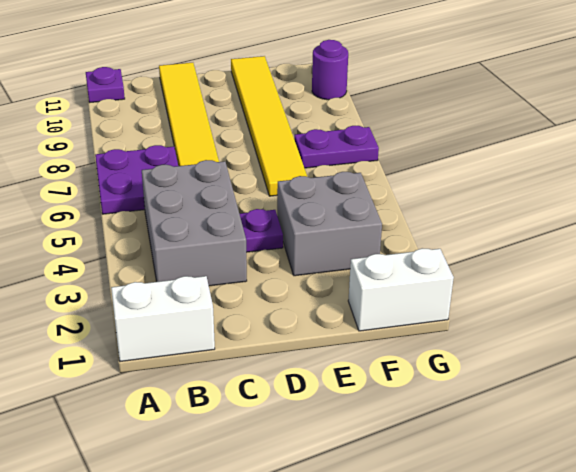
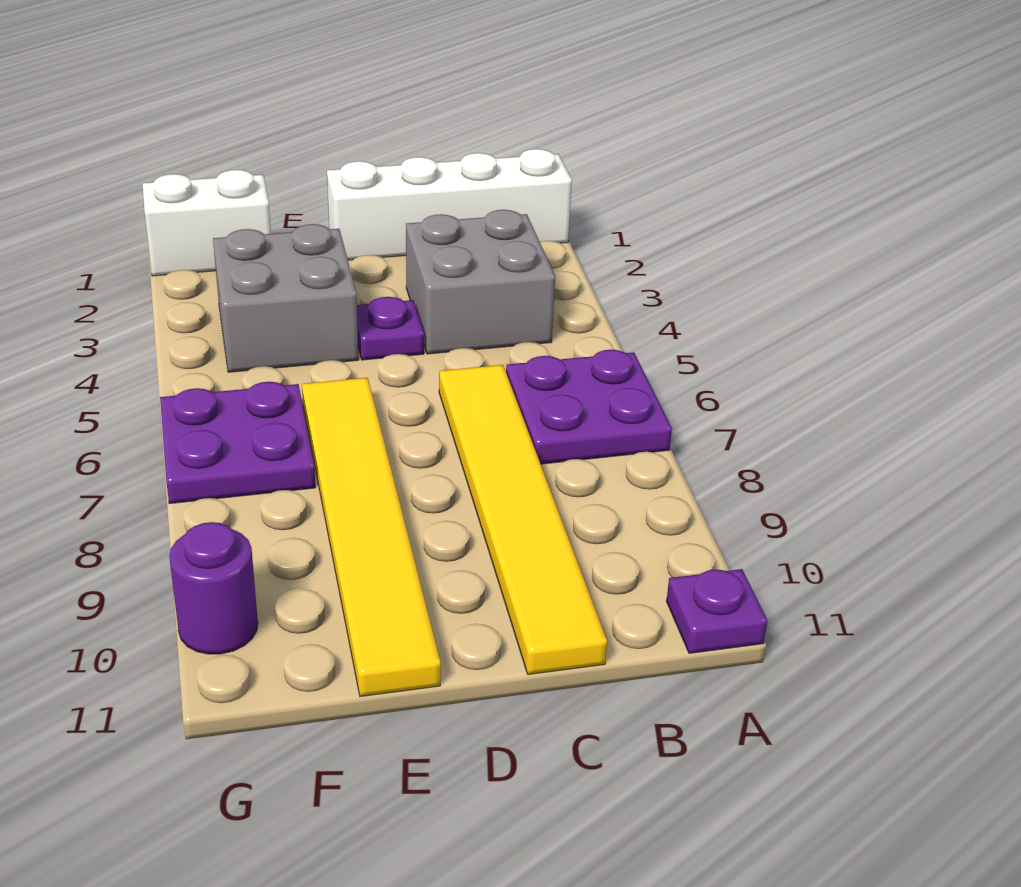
white brick A1:B1 level 1 -> white brick A1:D1 level 1
grey brick B3:C5 level 1 -> grey brick B3:C4 level 1
purple plate F7:G7 level 1 -> purple plate F6:G7 level 1

